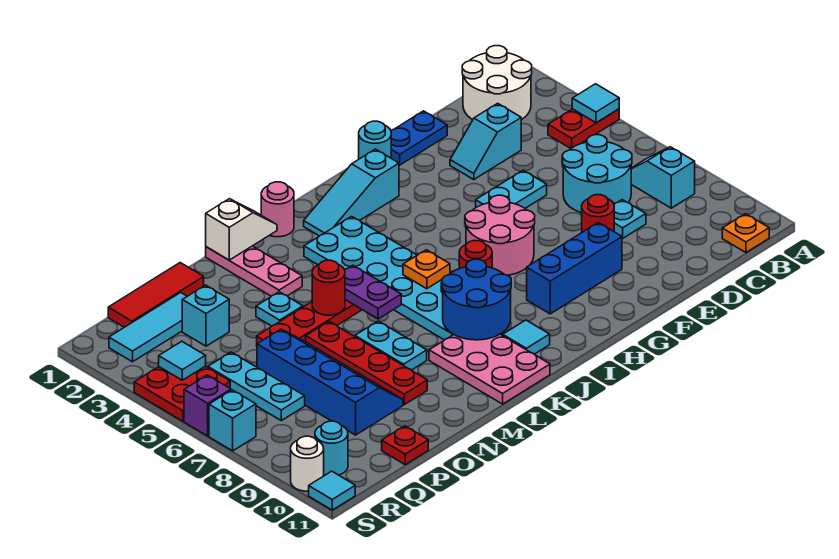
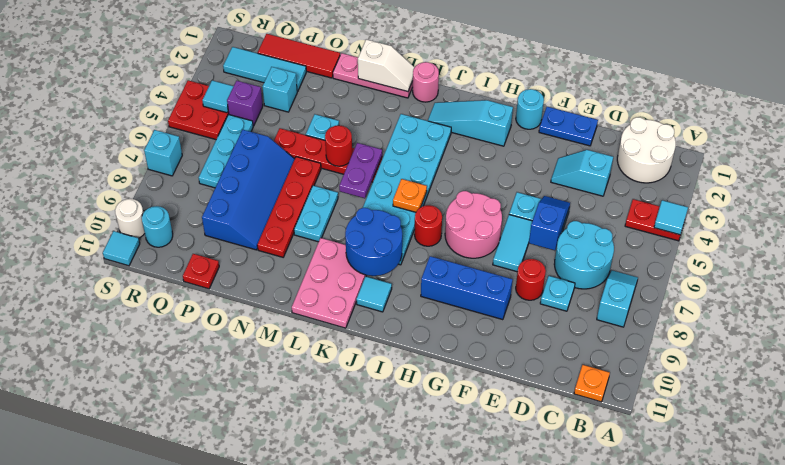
none -> blue slope E5:E6 level 2 top 6
none -> cyan tile F6:F7 level 1
pink plate M1:M3 level 1 -> pink plate L1:N1 level 1
purple brick S6 level 1 -> purple brick Q4 level 1

